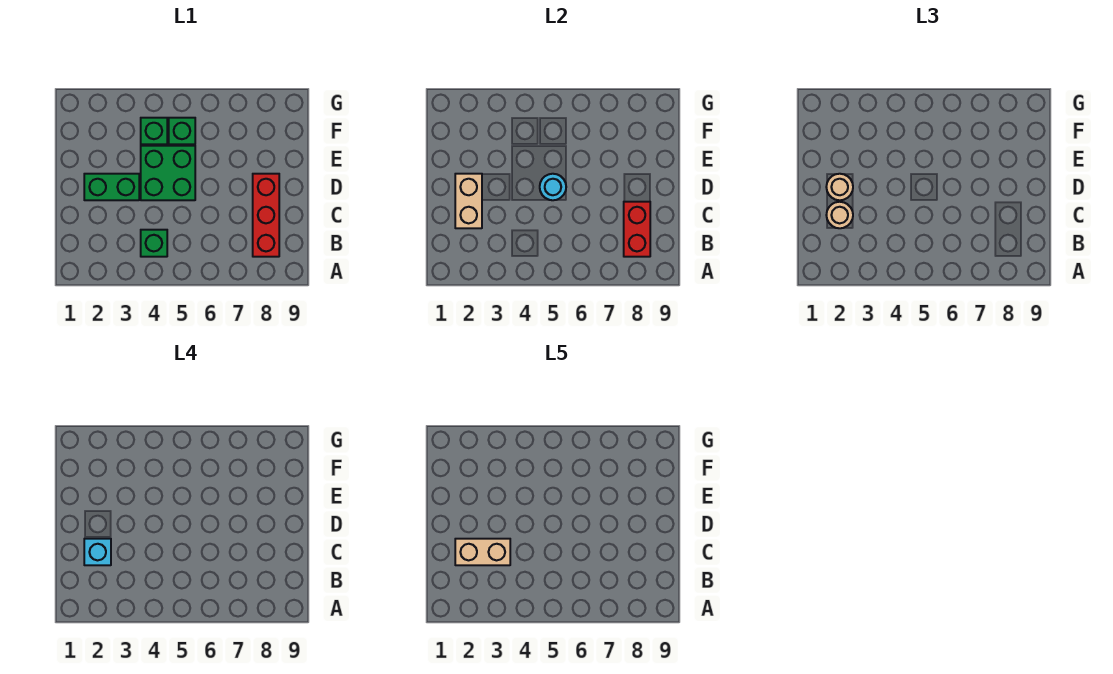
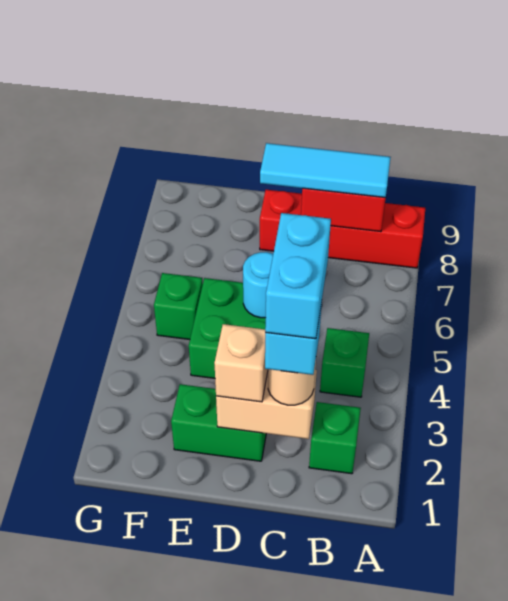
red brick B8:D8 level 1 -> red brick A8:D8 level 1
none -> cyan tile B8:D8 level 3
tan brick C2:C3 level 5 -> cyan brick C2:C3 level 5
green brick D2:D3 level 1 -> green brick D2:E2 level 1
tan round brick D2 level 3 -> tan brick D2 level 3
green brick F4 level 1 -> green brick B2 level 1

